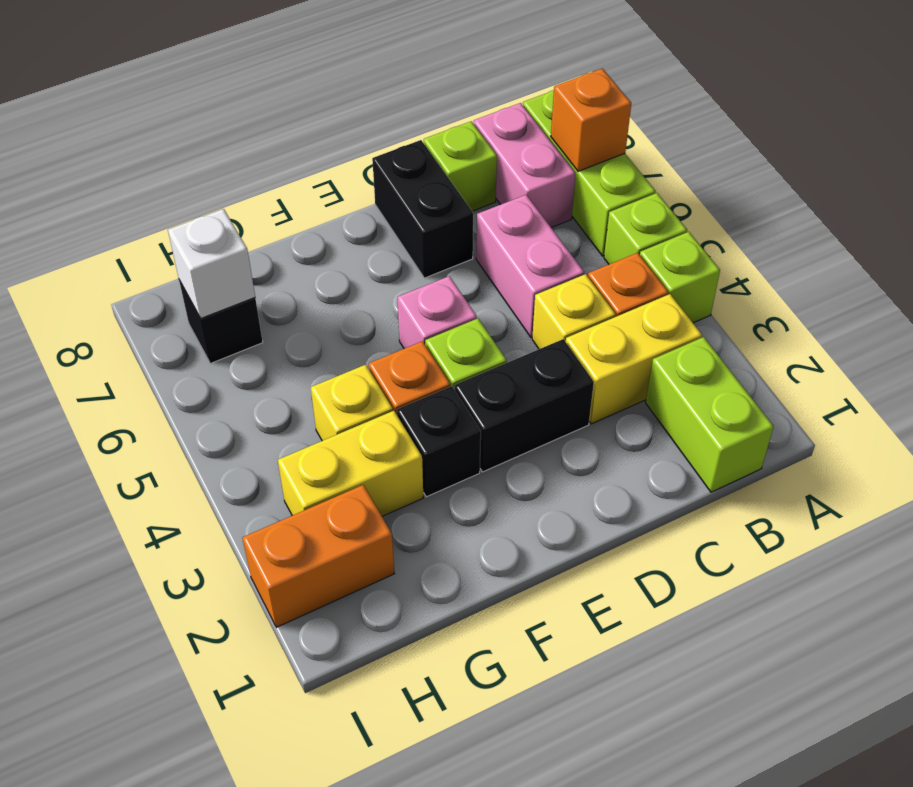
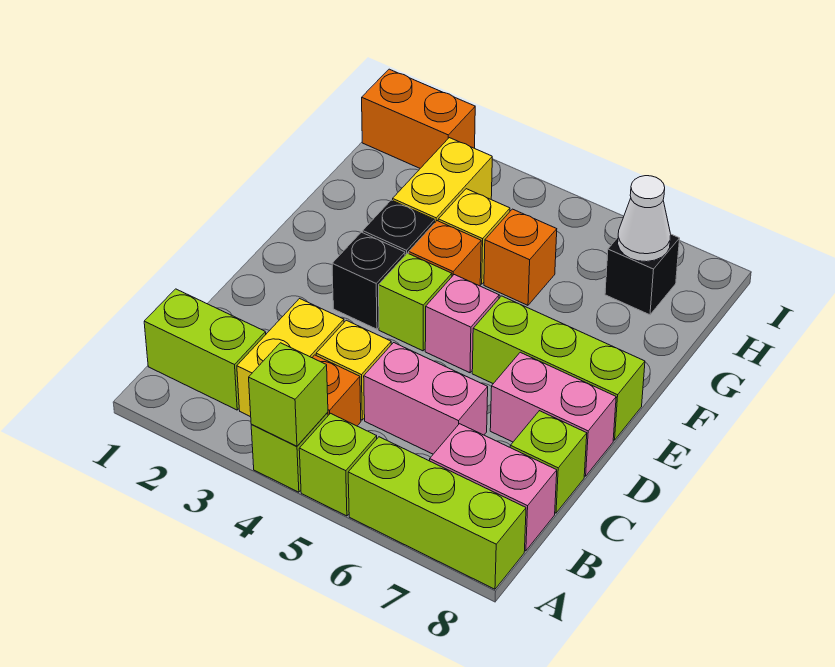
none -> lime brick A4 level 2
orange brick A7 level 2 -> orange brick G5 level 1
black brick D3:E3 level 1 -> black brick E3 level 1
black brick D7:D8 level 1 -> pink brick D7:D8 level 1
none -> lime brick E6:E8 level 1
orange brick H2:I2 level 1 -> orange brick I1:I2 level 1
white brick H7 level 2 -> white cone H7 level 2

